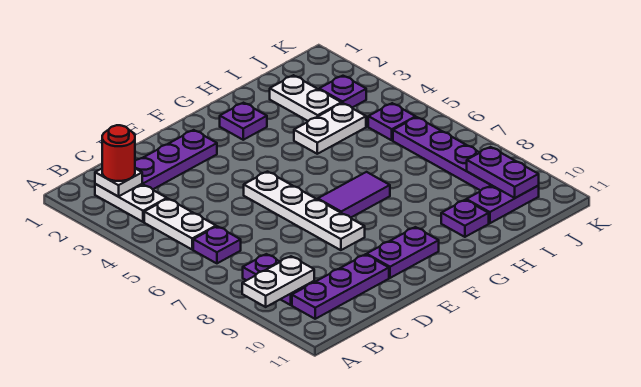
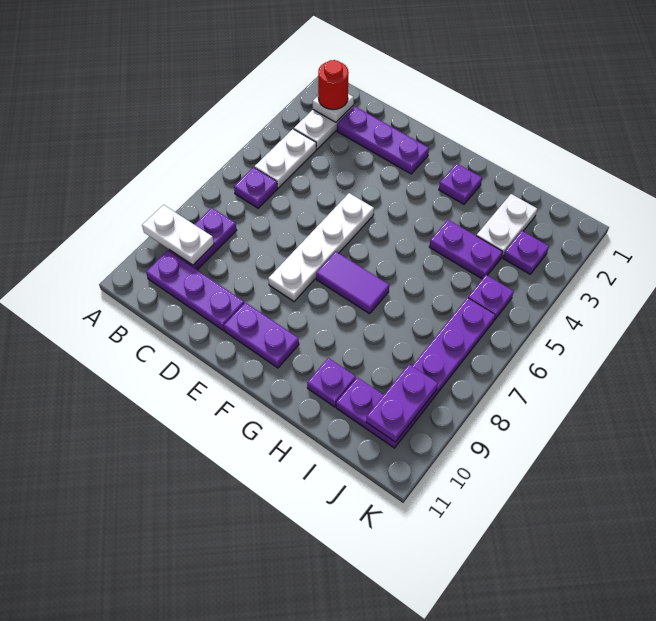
white plate H4:I4 level 1 -> purple plate H4:I4 level 1

